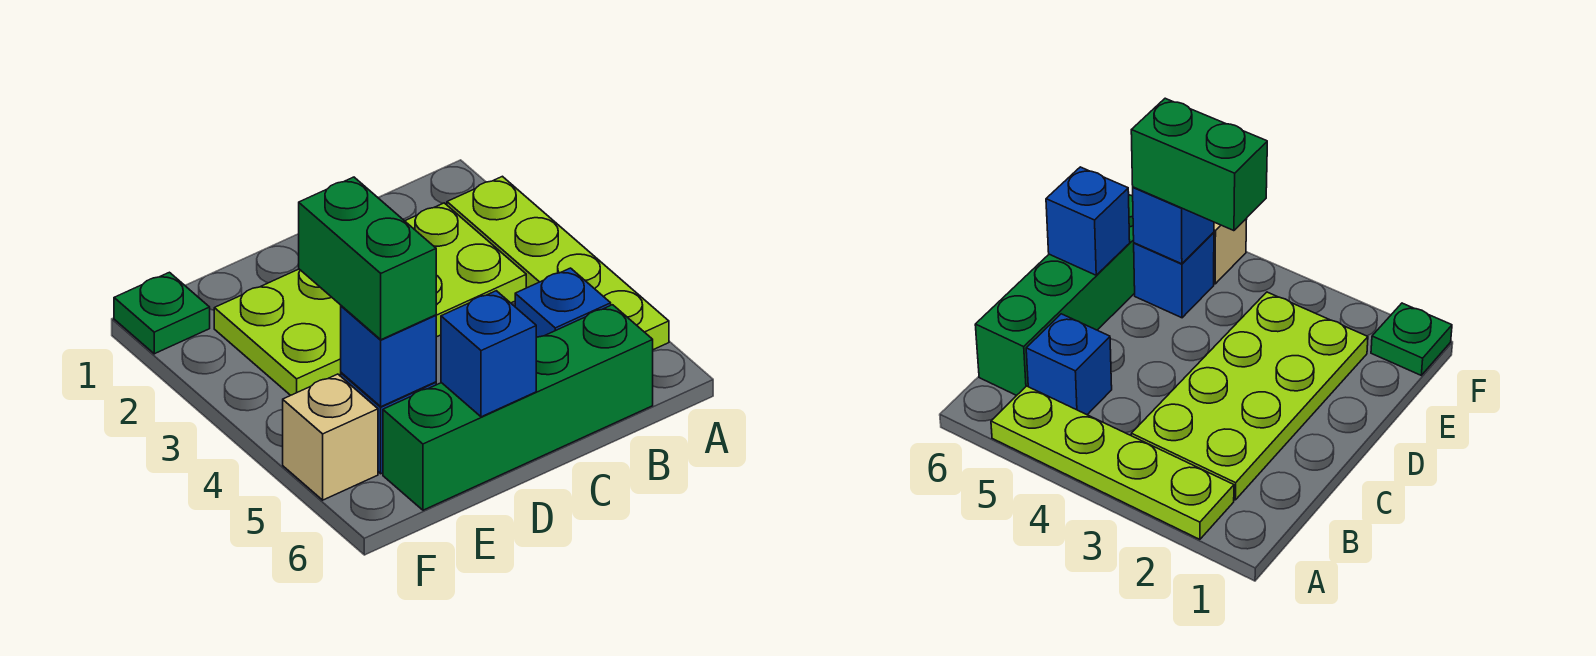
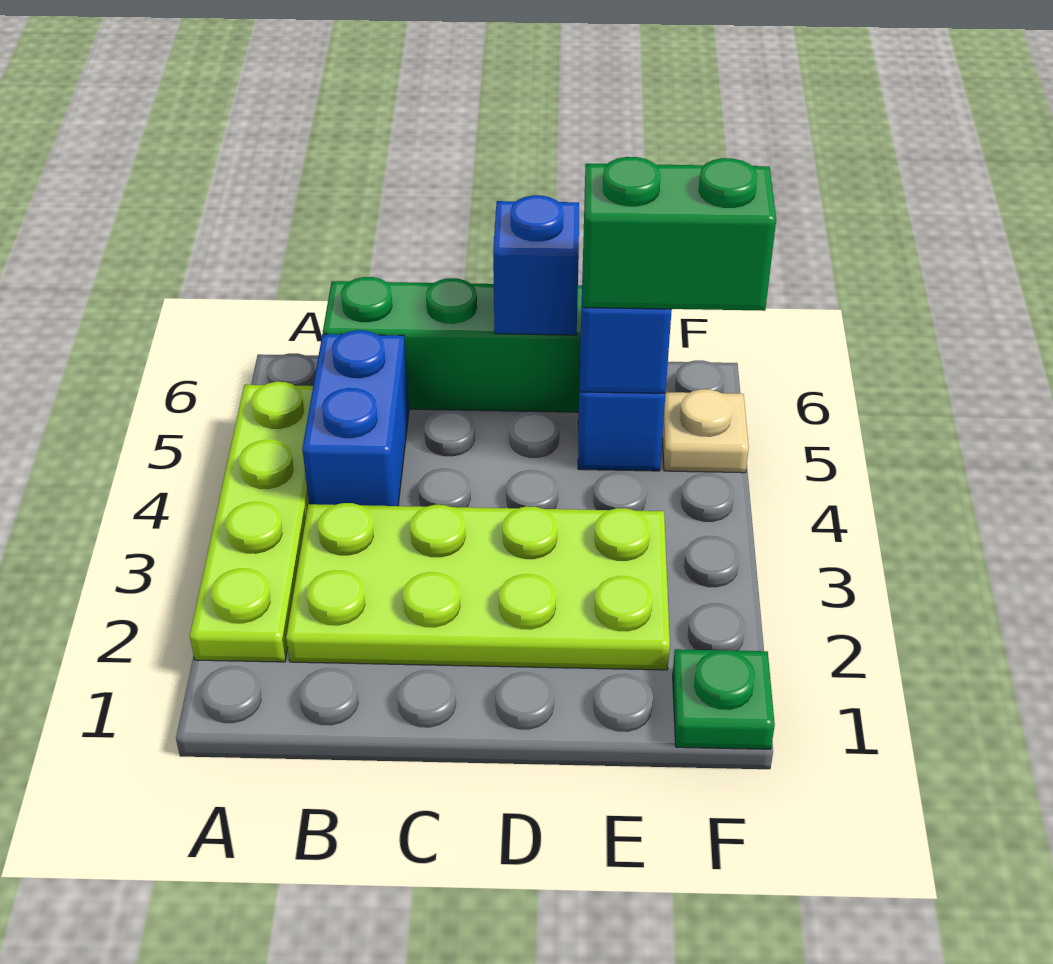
blue brick B5 level 1 -> blue brick B4:B5 level 1
green brick E4:E5 level 3 -> green brick E5:F5 level 3
tan brick F5 level 1 -> tan plate F5 level 1

